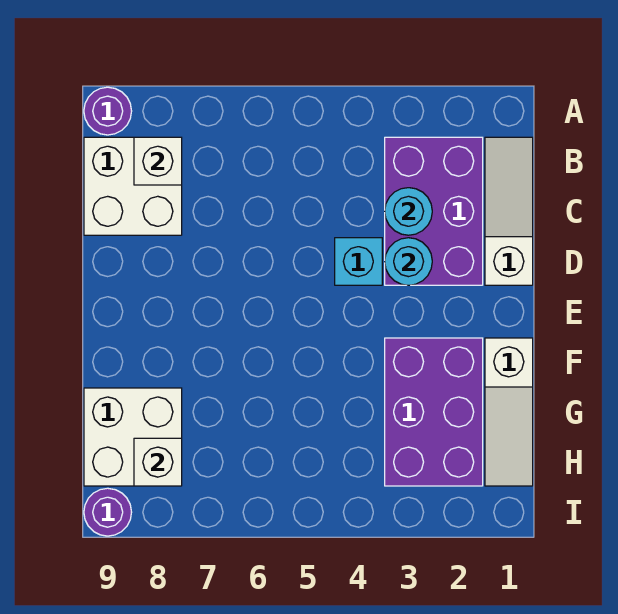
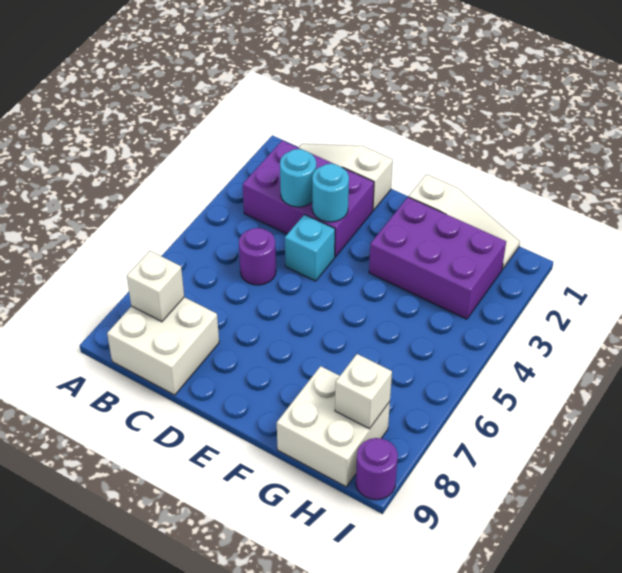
purple round brick A9 level 1 -> purple round brick C5 level 1

